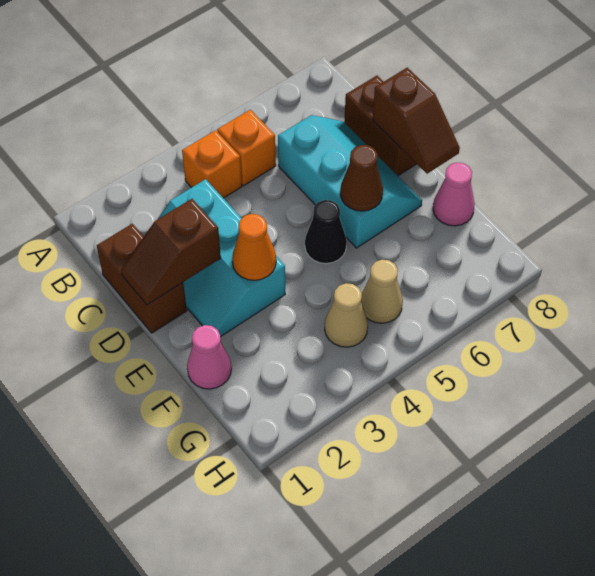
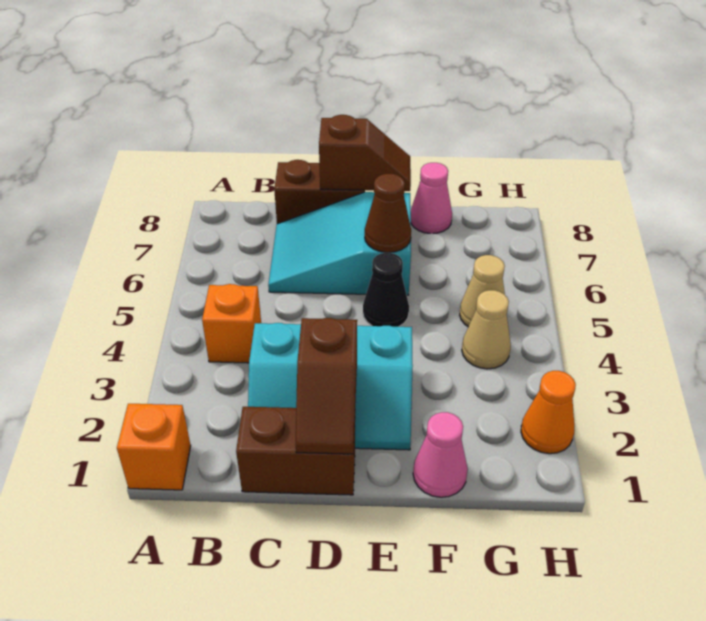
orange brick B5 level 1 -> orange brick A1 level 1
cyan slope C6:E7 level 1 top 6 -> cyan slope C6:E7 level 1 top E
orange cone E3 level 2 -> orange cone H2 level 1

